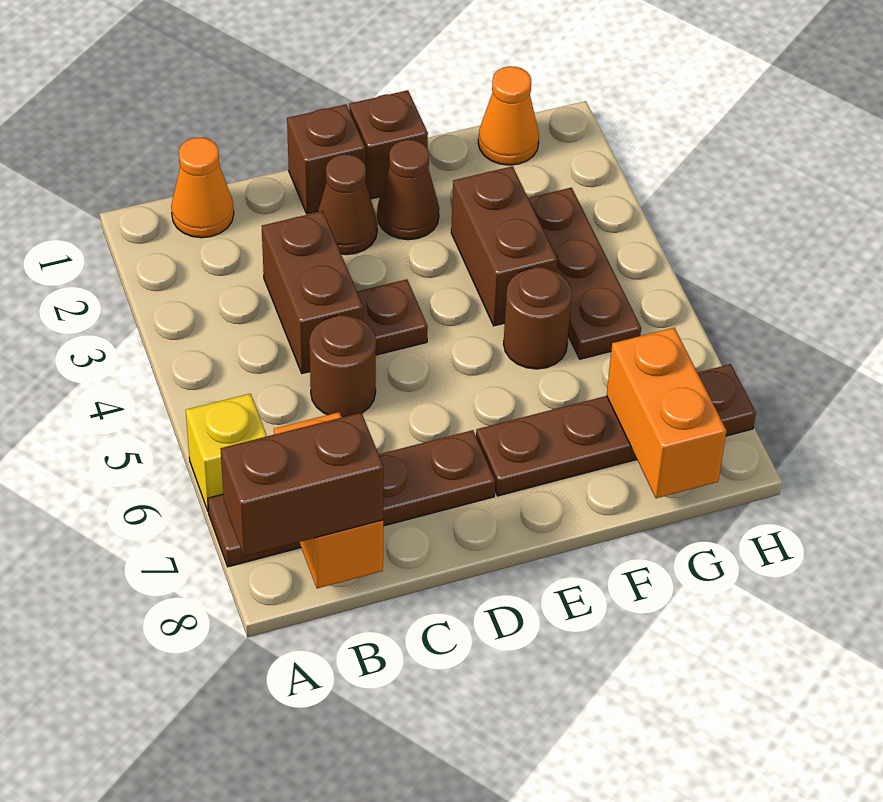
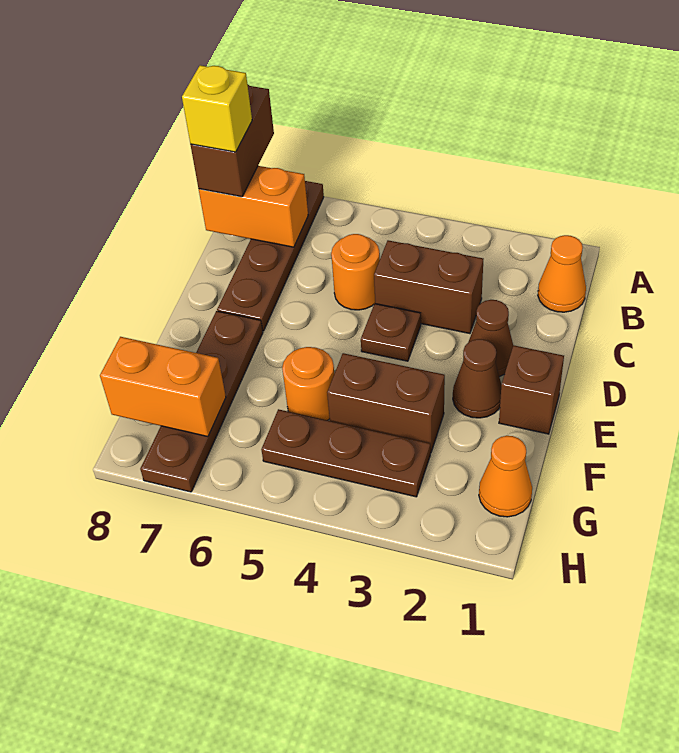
yellow brick A6 level 1 -> yellow brick B8 level 4
brown round brick C5 level 1 -> orange round brick C5 level 1
brown brick D1 level 1 -> none
brown round brick F5 level 1 -> orange round brick F5 level 1

